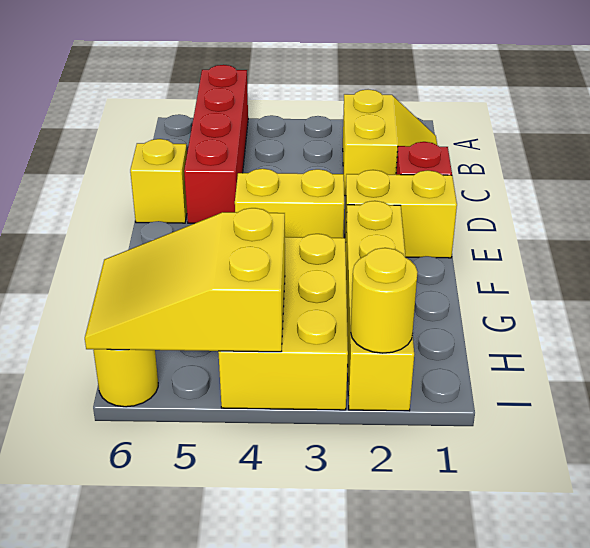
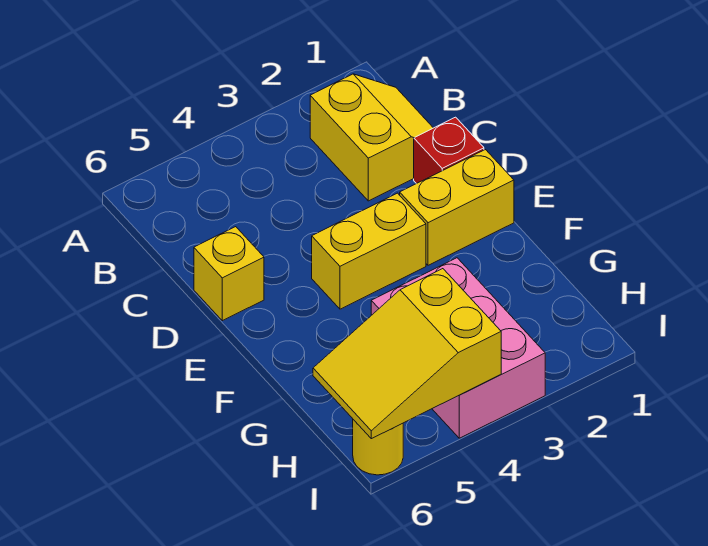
red brick A5:D5 level 1 -> none
yellow brick F2:I2 level 1 -> none
yellow brick G3:I4 level 1 -> pink brick G3:I4 level 1
yellow round brick I2 level 2 -> none

